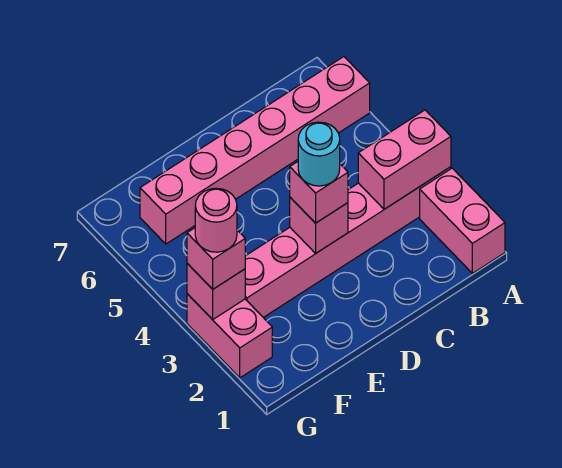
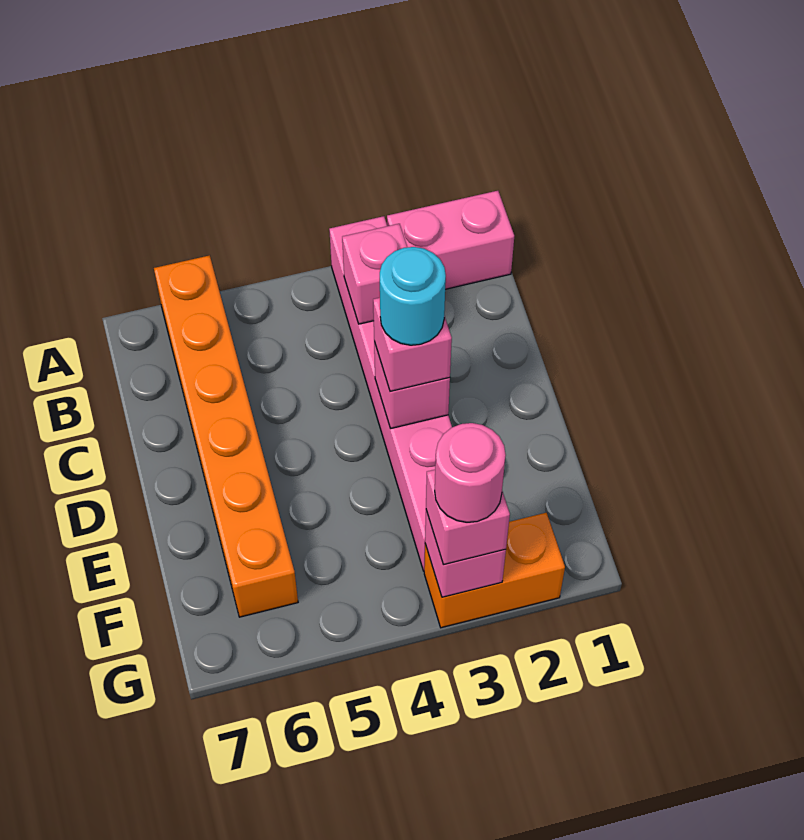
pink brick A3:B3 level 2 -> pink brick B3 level 2
pink brick A6:F6 level 1 -> orange brick A6:F6 level 1
pink brick G2:G3 level 1 -> orange brick G2:G3 level 1

